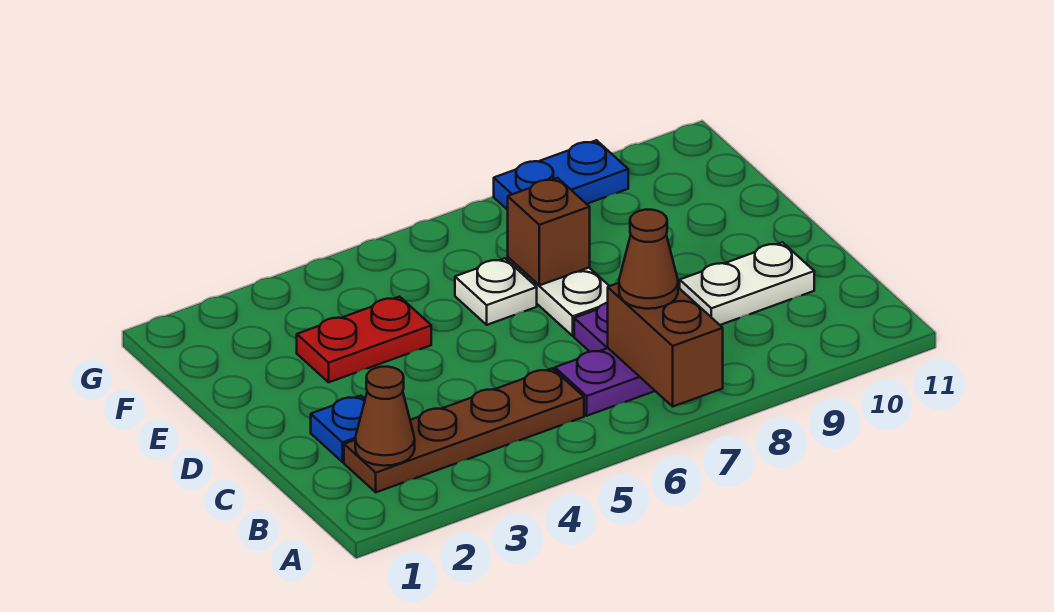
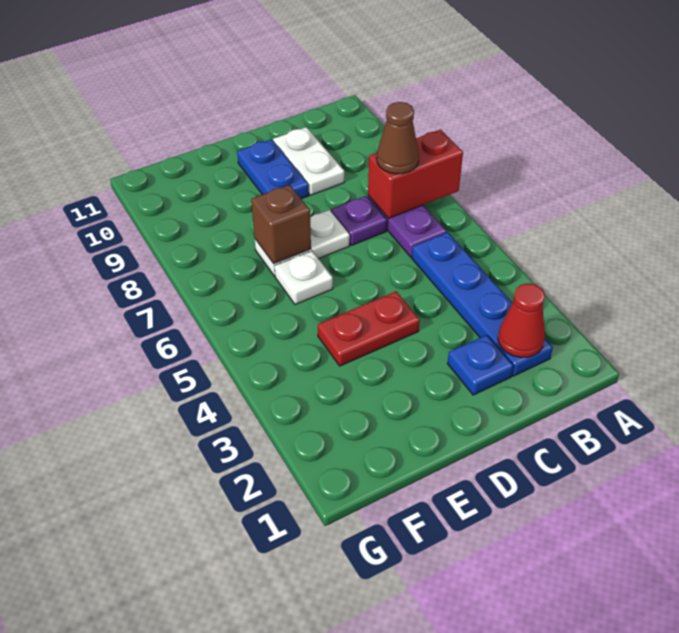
brown brick A7:B7 level 2 -> red brick A7:B7 level 2
brown plate B2:B5 level 1 -> blue plate B2:B5 level 1
brown cone B2 level 2 -> red cone B2 level 2
red plate E3:E4 level 1 -> red plate D4:E4 level 1
blue plate G8:G9 level 1 -> blue plate D9:D10 level 1

